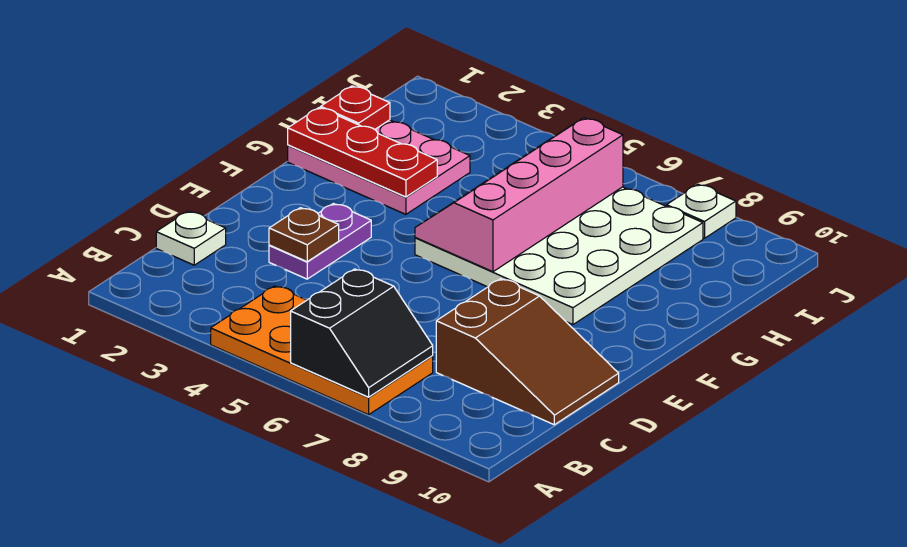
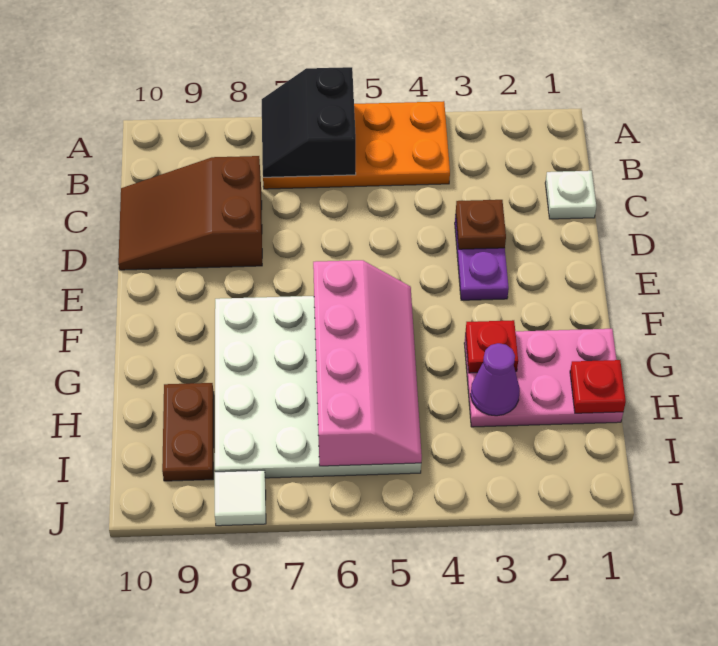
red plate G1:G3 level 2 -> red plate G3 level 2
none -> purple cone H3 level 2
none -> brown plate H9:I9 level 1
white plate J8 level 1 -> white tile J8 level 1

